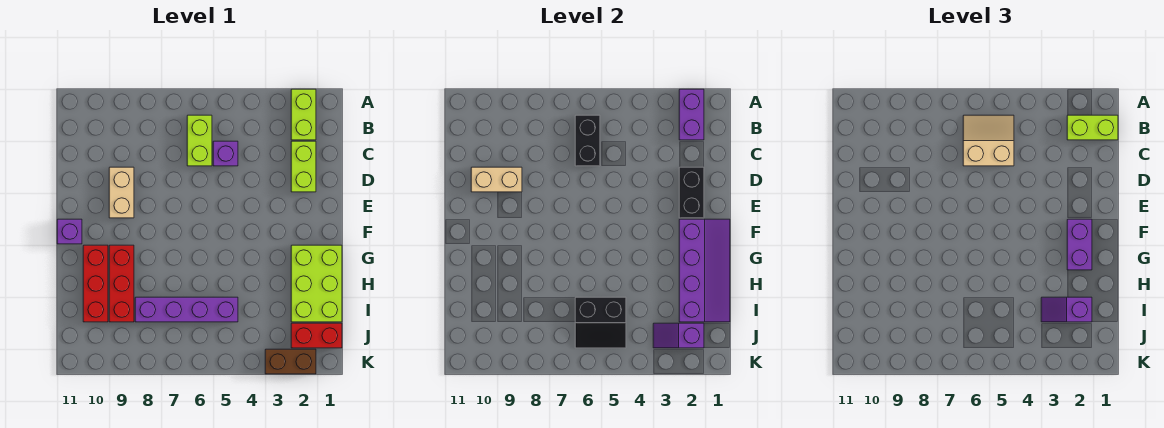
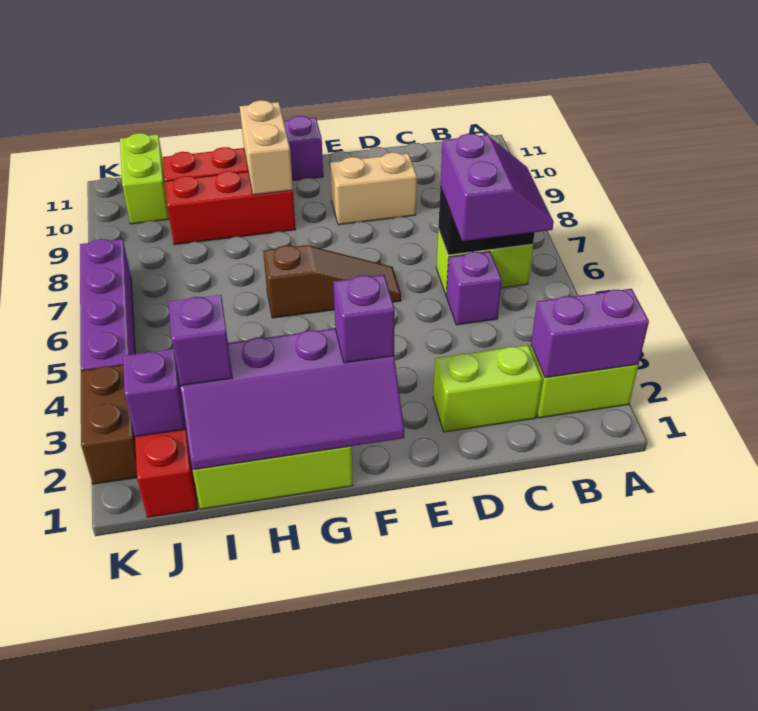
lime brick B1:B2 level 3 -> lime brick J10:J11 level 1
tan slope B5:C6 level 3 top C -> purple slope B5:C6 level 3 top C
black brick D2:E2 level 2 -> none
tan brick D9:D10 level 2 -> tan brick G9:G10 level 2
none -> brown slope E6:G6 level 1 top G
purple brick F2:G2 level 3 -> purple brick F2 level 3
purple brick I5:I8 level 1 -> purple brick K4:K7 level 1
black slope I5:J6 level 2 top I -> none

